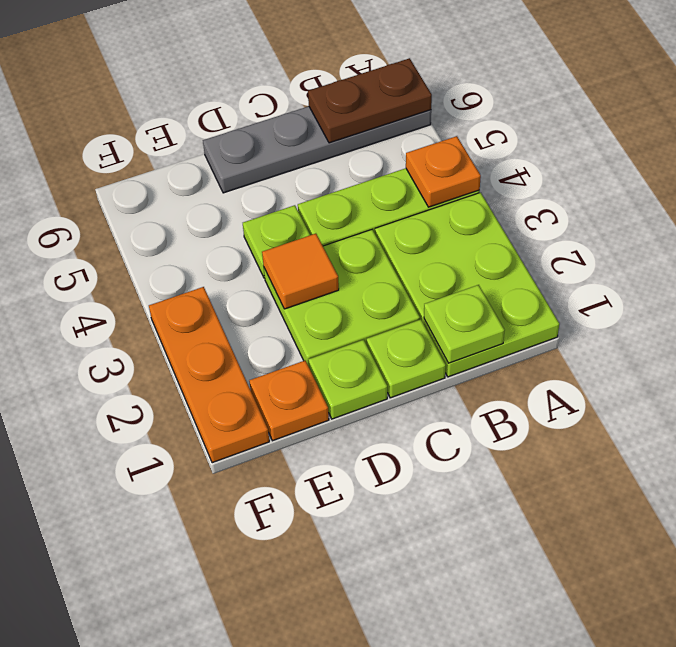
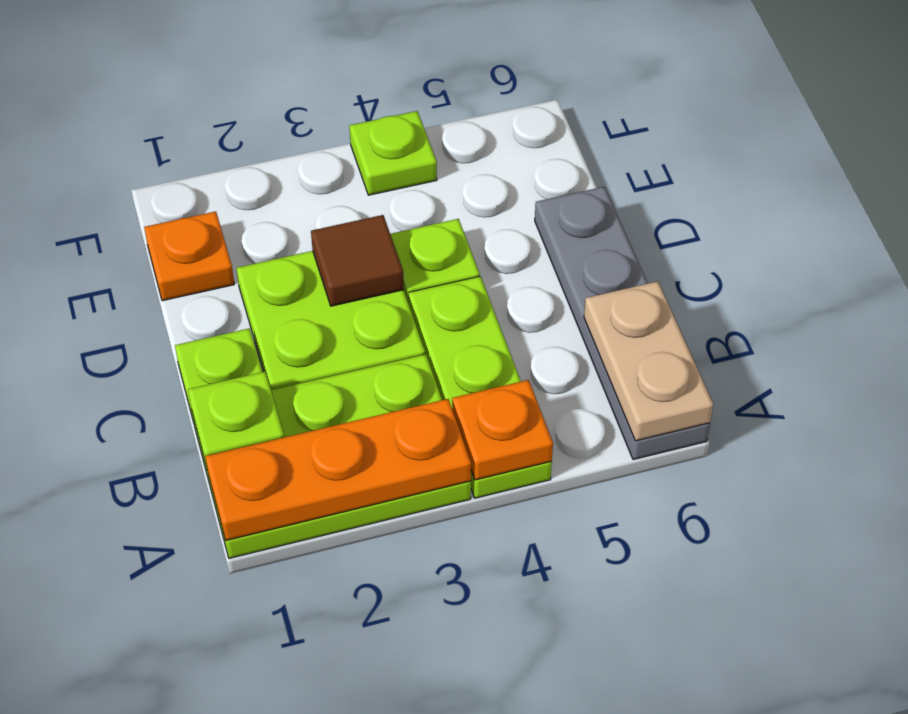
brown plate A6:B6 level 2 -> tan plate A6:B6 level 2
lime plate D1 level 1 -> lime plate F4 level 1
orange tile D3 level 2 -> brown tile D3 level 2
orange plate F1:F3 level 1 -> orange plate A1:A3 level 2

